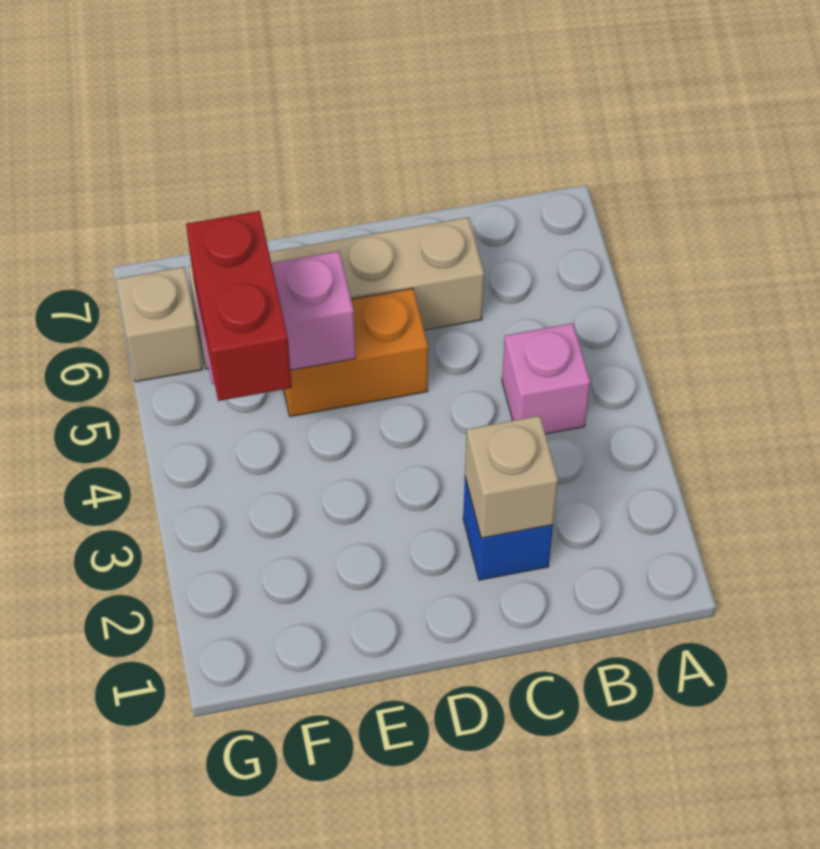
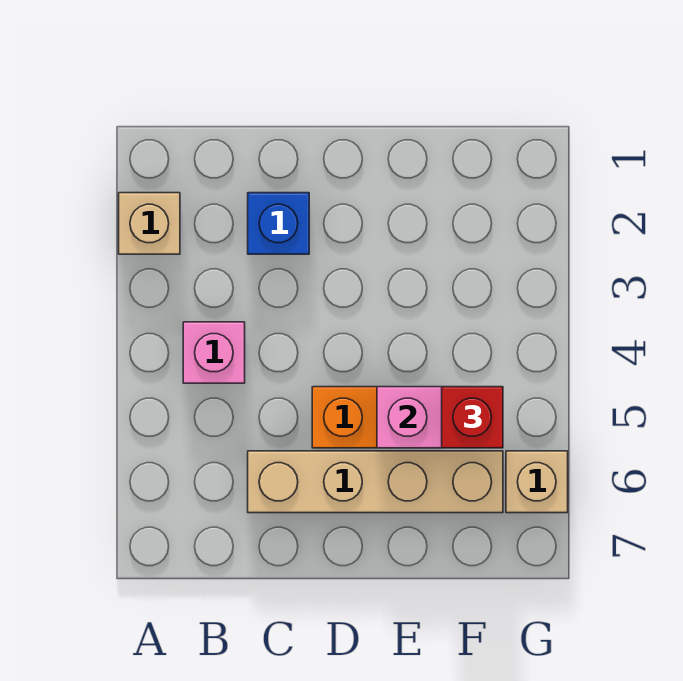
tan brick C2 level 2 -> tan brick A2 level 1
red brick F4:F5 level 3 -> red brick F5 level 3

